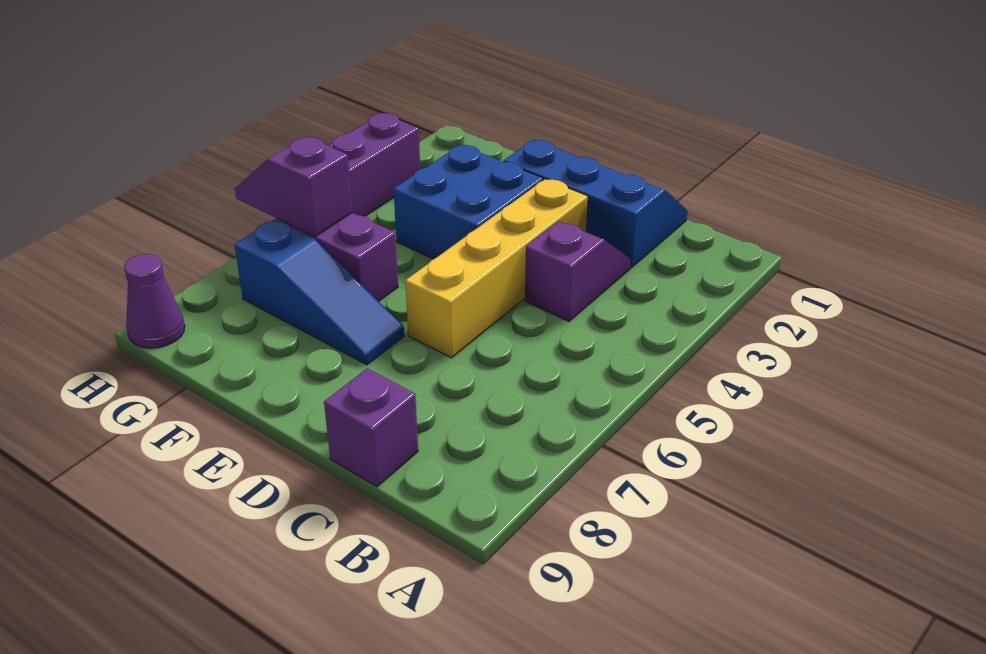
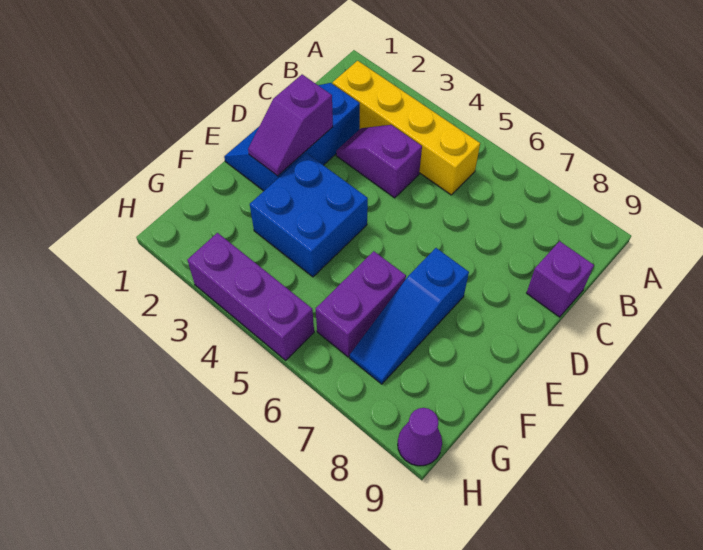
yellow brick D3:D6 level 1 -> yellow brick B2:B5 level 1
blue slope E7:G7 level 1 top G -> blue slope E7:G7 level 1 top E
purple slope G6:H6 level 2 top G -> purple slope D2:E2 level 2 top D

